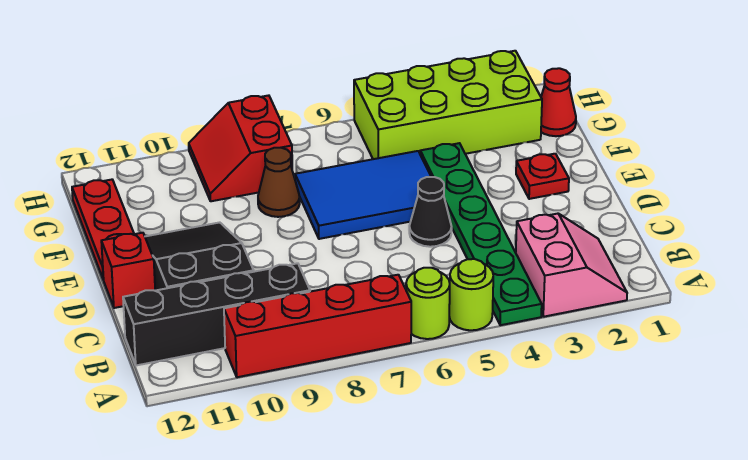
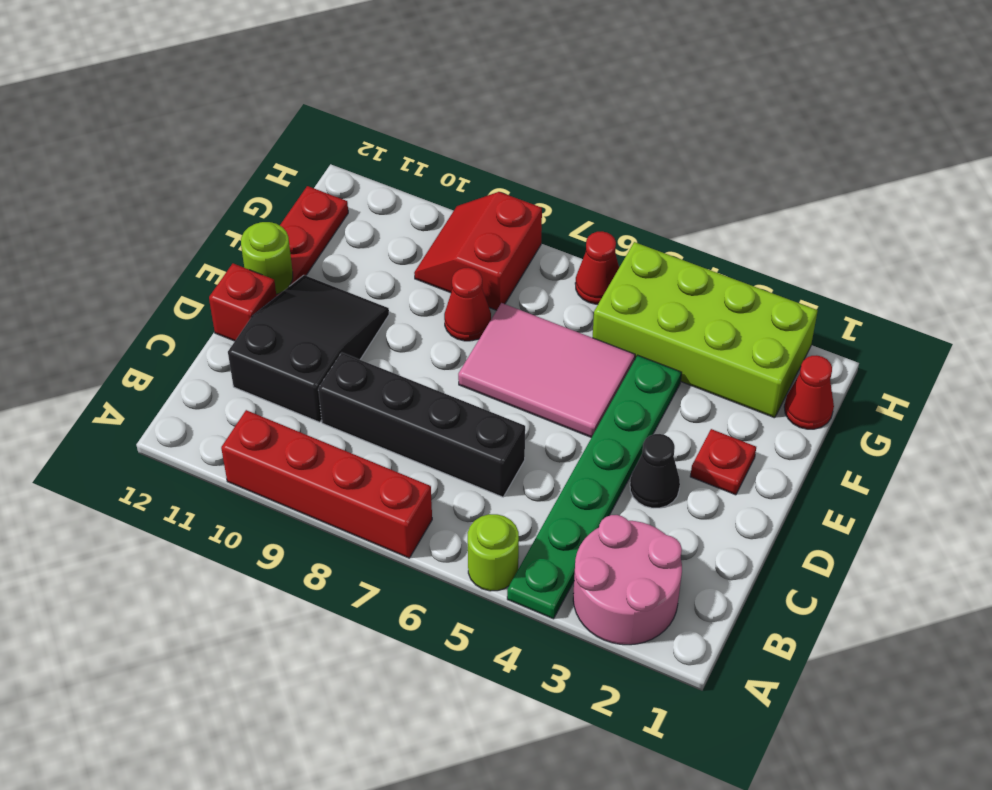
pink slope A2:B3 level 1 top 3 -> pink round brick A2:B3 level 1
lime round brick A6 level 1 -> lime round brick E12 level 2
black brick B9:B12 level 1 -> black brick C6:C9 level 1
black cone D5 level 1 -> black cone D3 level 1
blue tile E5:F7 level 1 -> pink tile E5:F7 level 1
brown cone F8 level 1 -> red cone F8 level 1
none -> red cone H6 level 1

